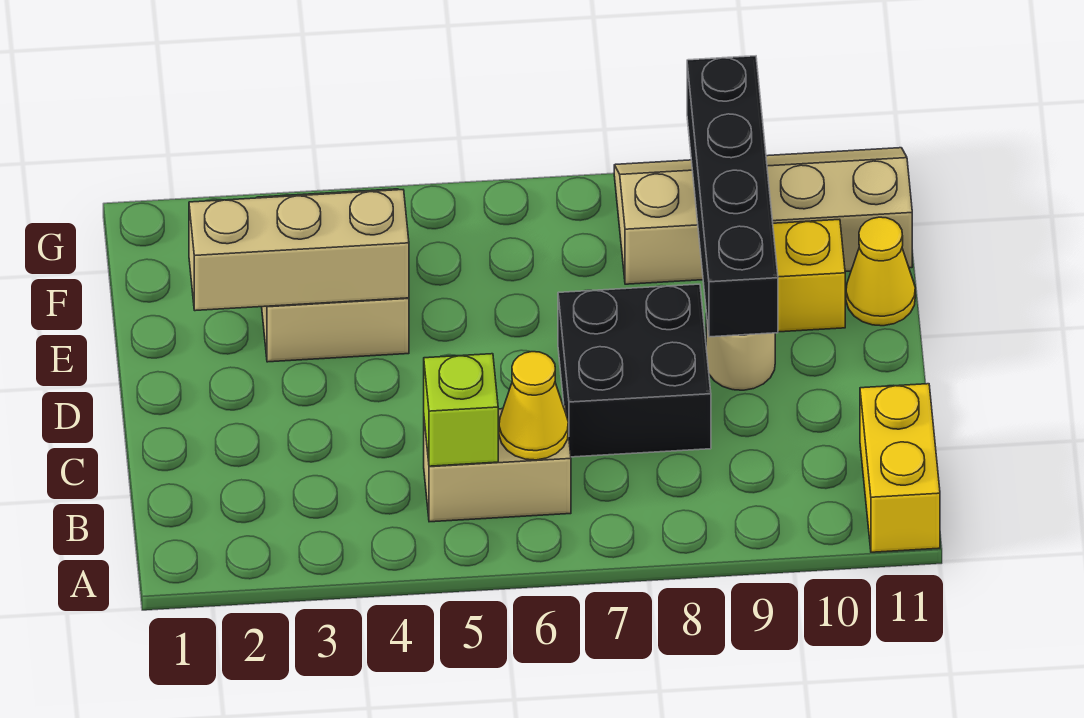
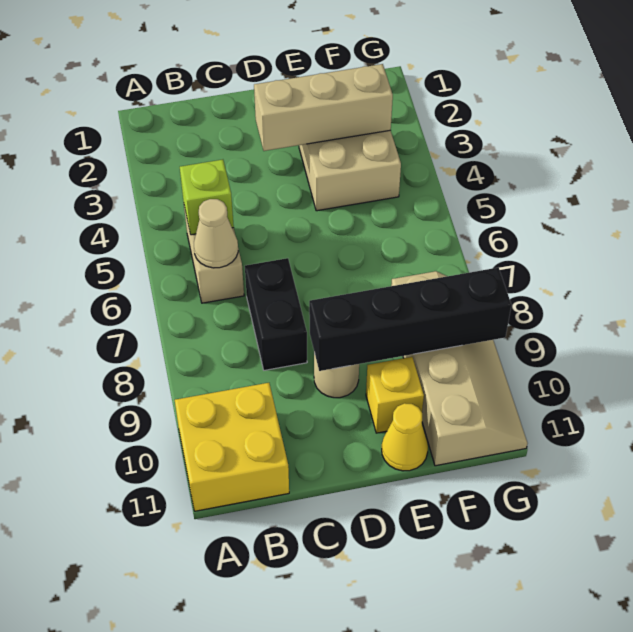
yellow brick A11:B11 level 1 -> yellow brick A10:B11 level 1
yellow cone B6 level 2 -> tan cone B6 level 2
black brick C7:D8 level 1 -> black brick C7:C8 level 1
tan brick E2:E4 level 2 -> tan brick D3:F3 level 2

